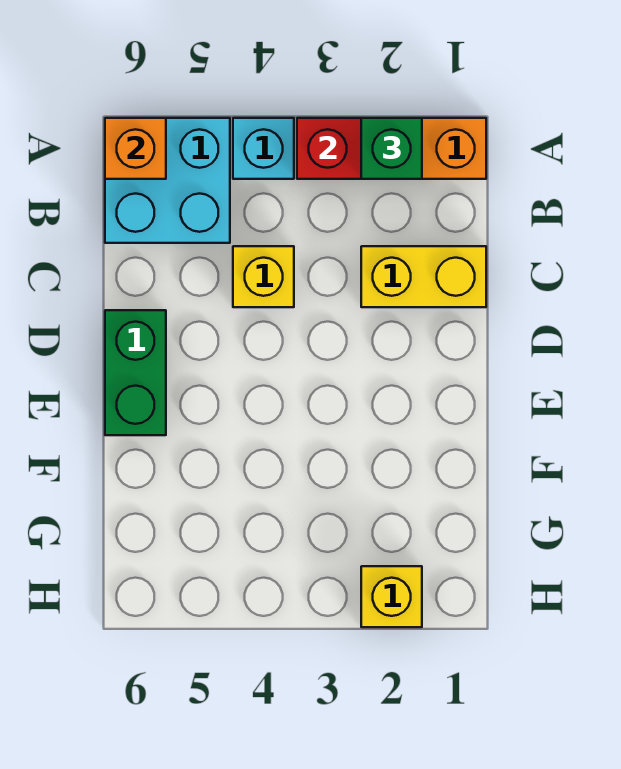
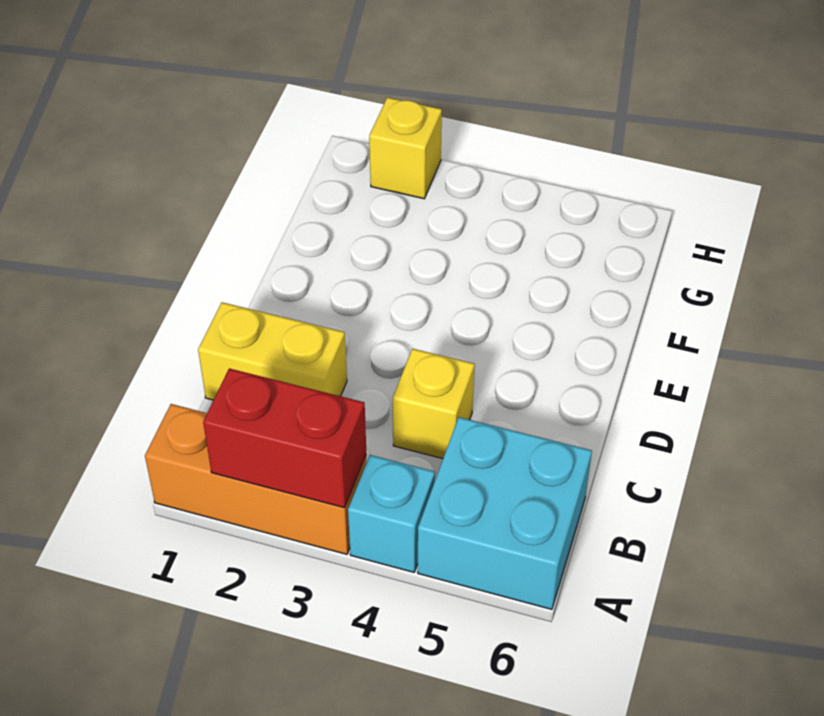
green brick A2 level 3 -> none
orange brick A6 level 2 -> none
green brick D6:E6 level 1 -> none

